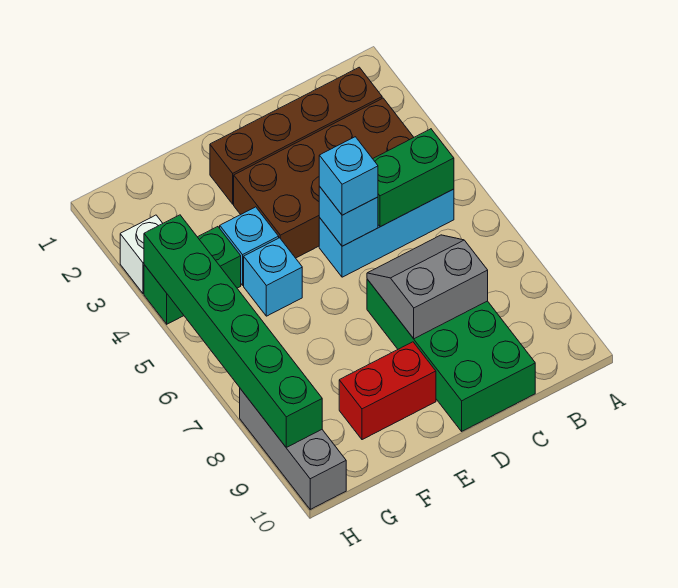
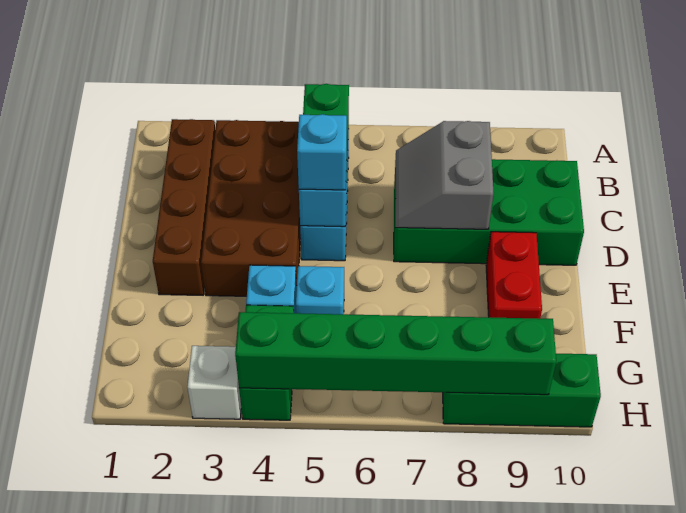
grey brick H8:H10 level 1 -> green brick H8:H10 level 1

